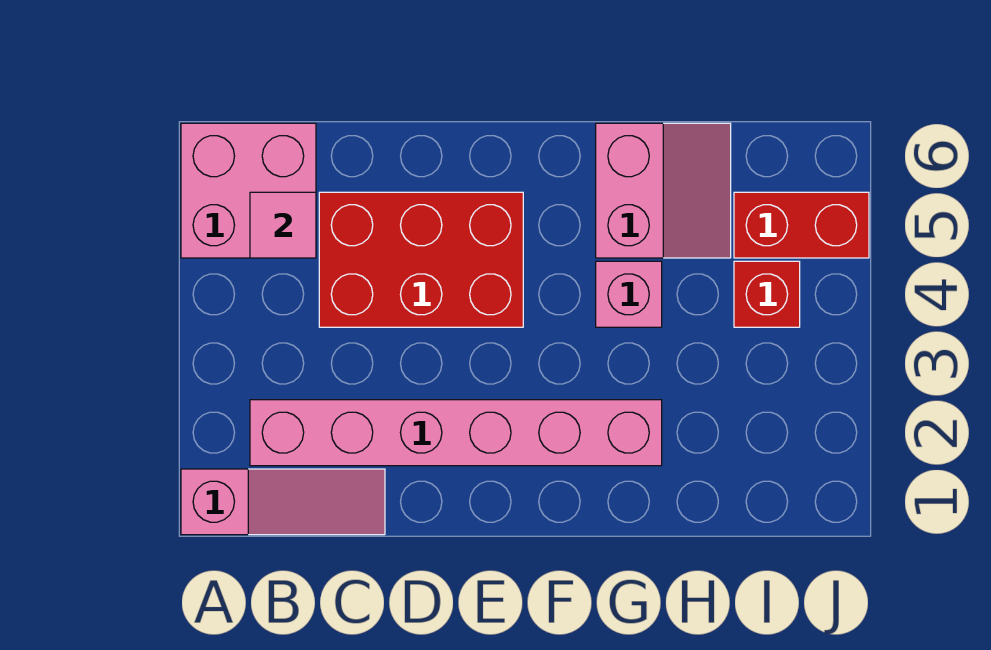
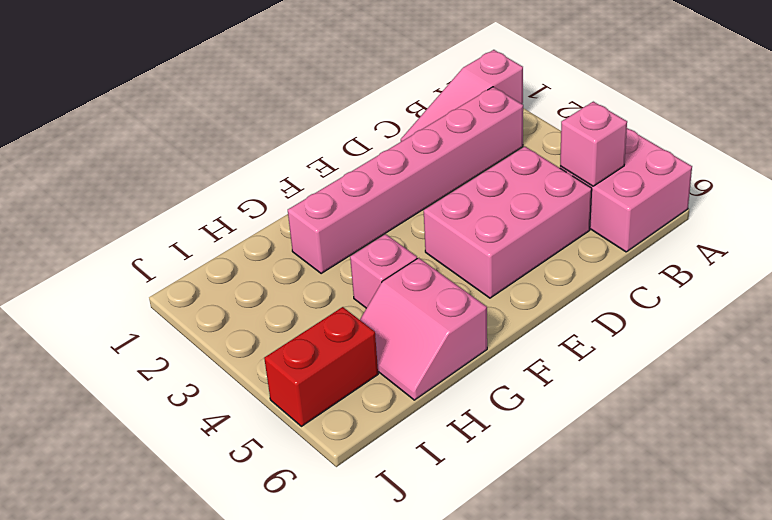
pink tile B5 level 2 -> pink brick B5 level 2
red brick C4:E5 level 1 -> pink brick C4:E5 level 1
red brick I4 level 1 -> none

